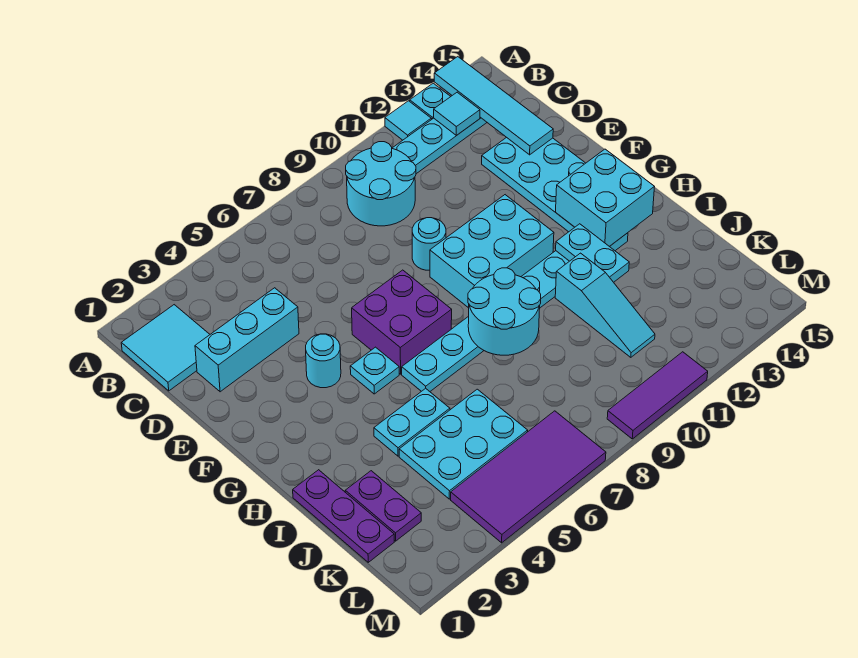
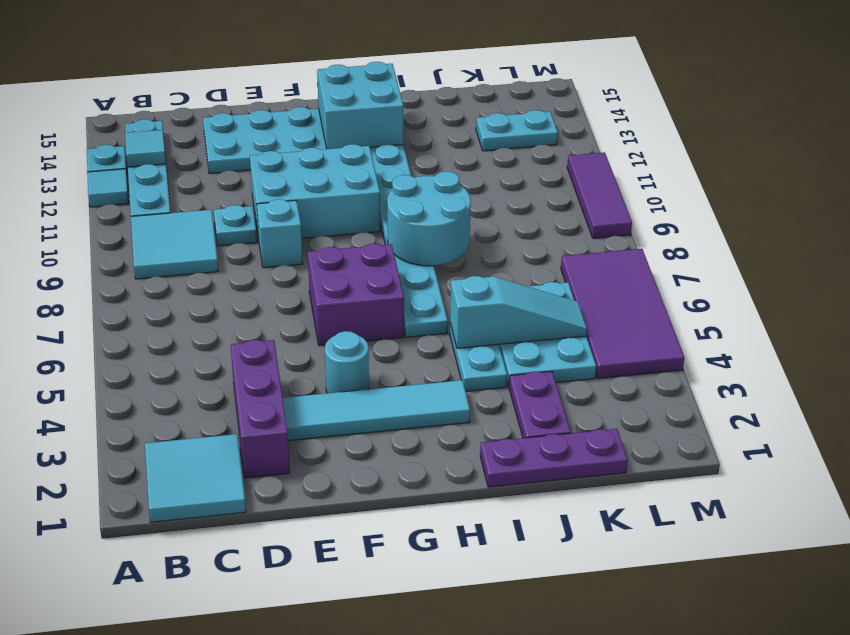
cyan tile A14:D14 level 2 -> cyan tile E3:H3 level 1
cyan round brick B9:C10 level 1 -> cyan tile B9:C10 level 1
cyan brick D2:D4 level 1 -> purple brick D2:D4 level 1
cyan round brick E9 level 1 -> cyan brick E9 level 1
cyan brick F9:G11 level 1 -> cyan brick E10:G11 level 1
cyan plate G5 level 1 -> cyan plate D10 level 1
cyan plate H12:I12 level 2 -> cyan plate K13:L13 level 1
cyan slope I11:K11 level 1 top I -> cyan slope I5:K5 level 2 top I
purple plate J2:K2 level 1 -> purple plate J2:J3 level 1

